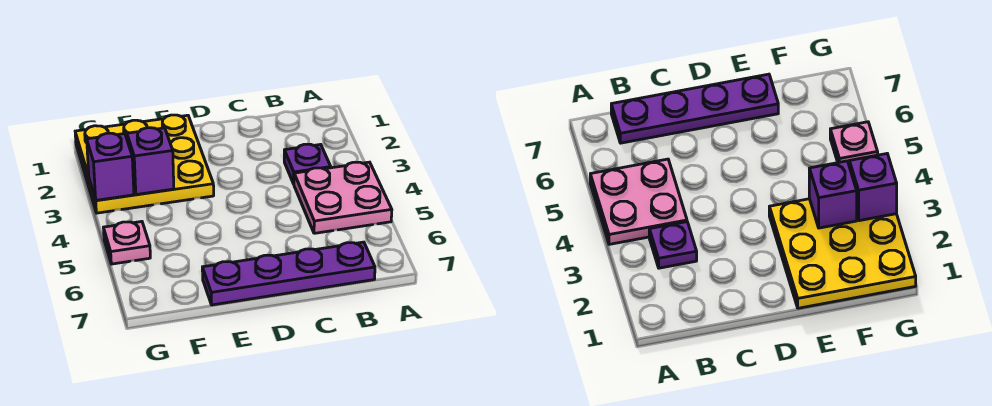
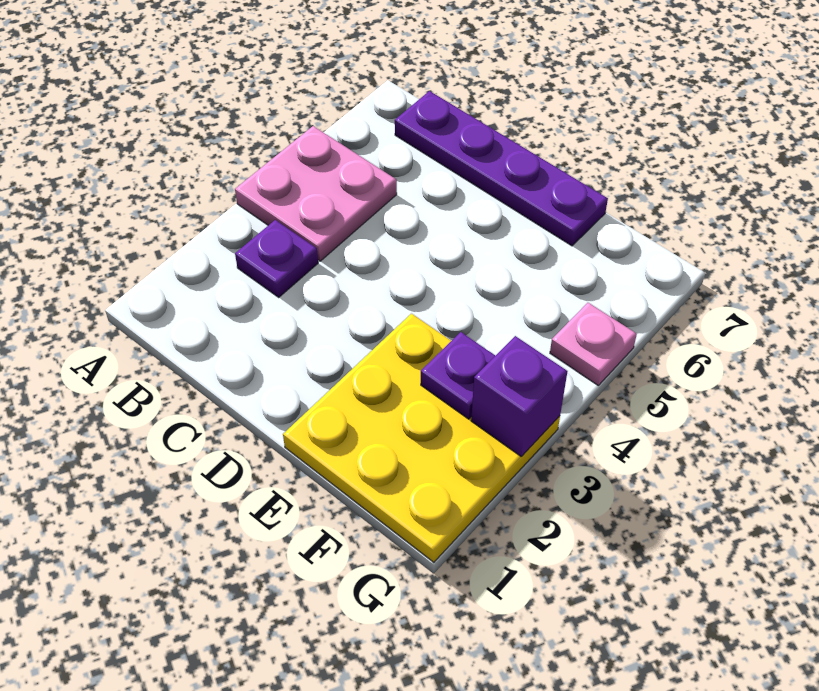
purple brick F3 level 2 -> purple plate F3 level 2

